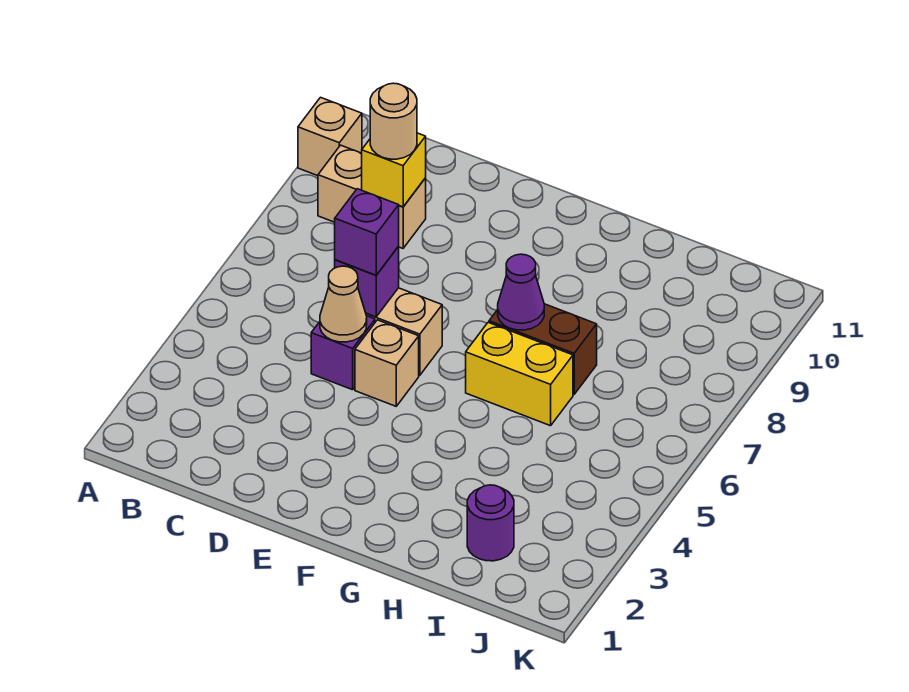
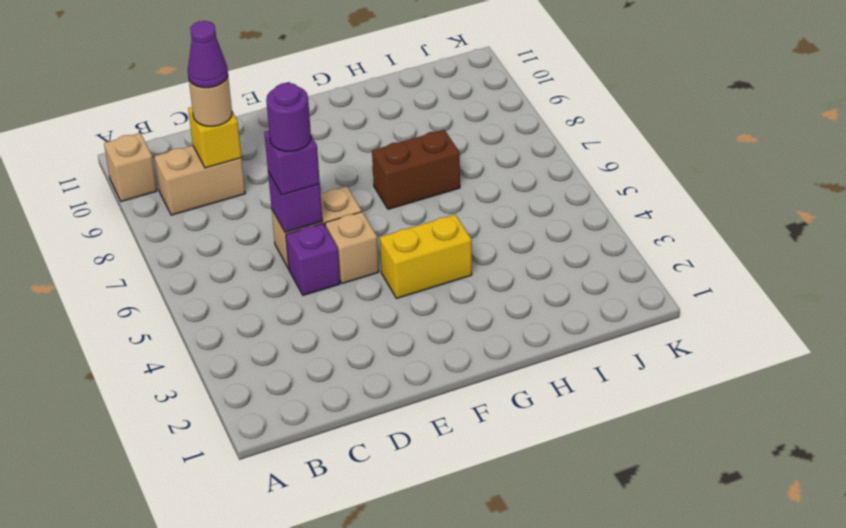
tan cone D5 level 2 -> none
yellow brick G6:H6 level 1 -> yellow brick F4:G4 level 1
purple cone G7 level 2 -> purple cone C9 level 4
purple round brick I2 level 1 -> purple round brick D6 level 4

